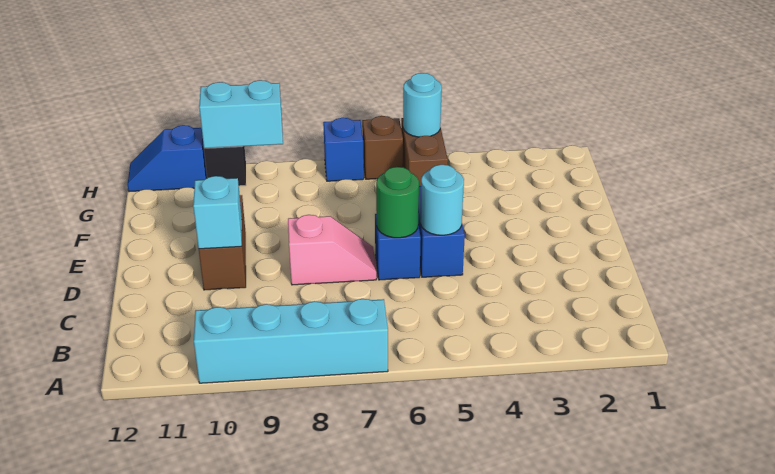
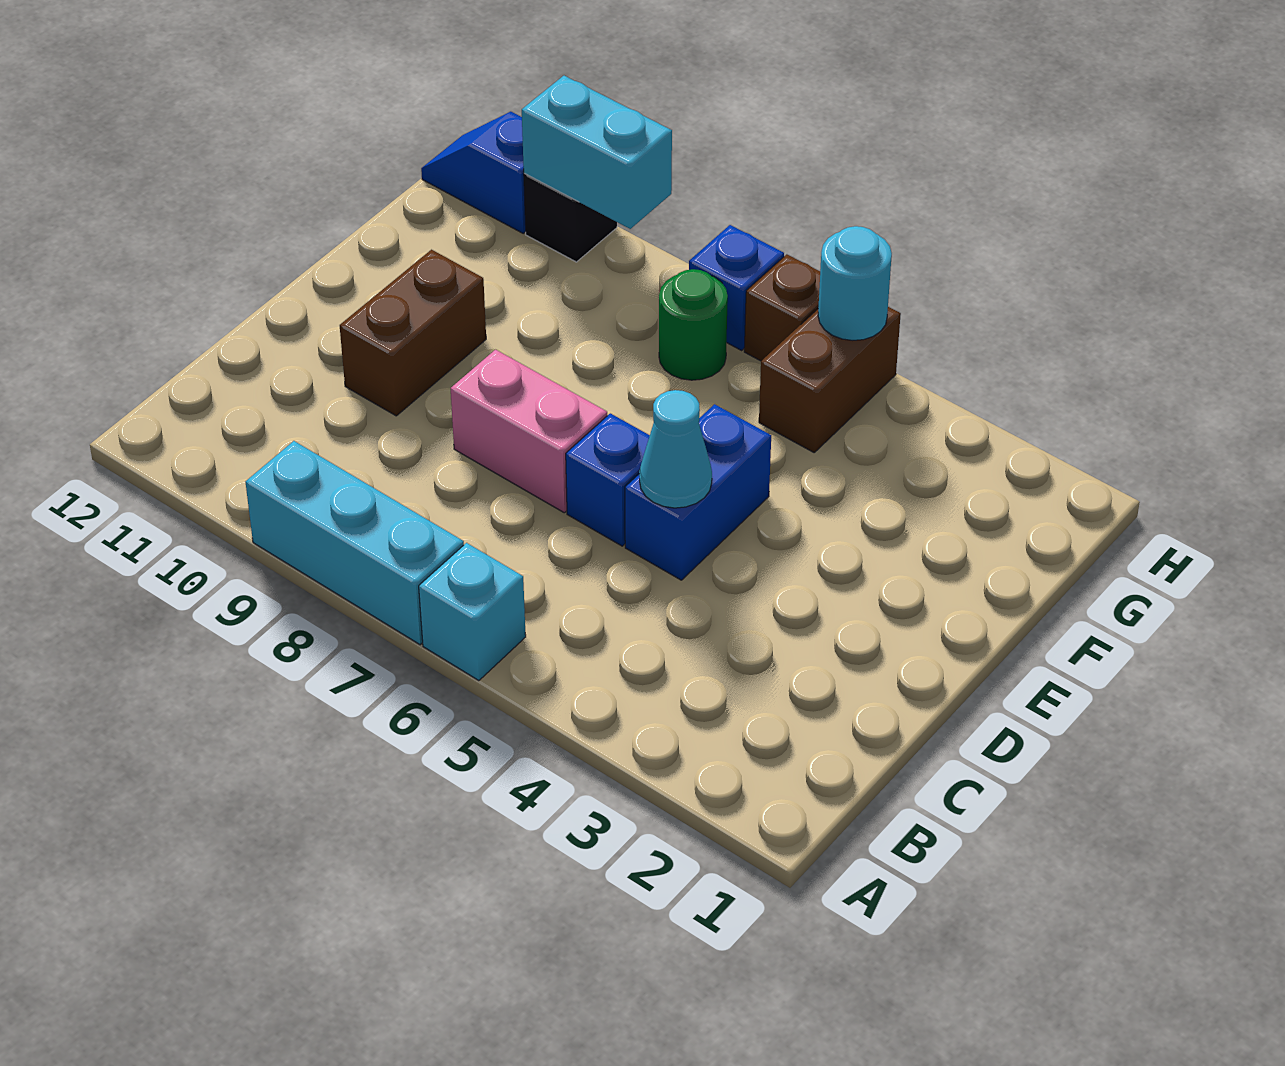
cyan brick A7:A10 level 1 -> cyan brick A7:A9 level 1
cyan round brick D5 level 2 -> cyan cone D5 level 2
green round brick D6 level 2 -> green round brick G7 level 1
pink slope D7:D8 level 1 top 8 -> pink brick D7:D8 level 1
cyan brick D10 level 2 -> cyan brick A6 level 1

